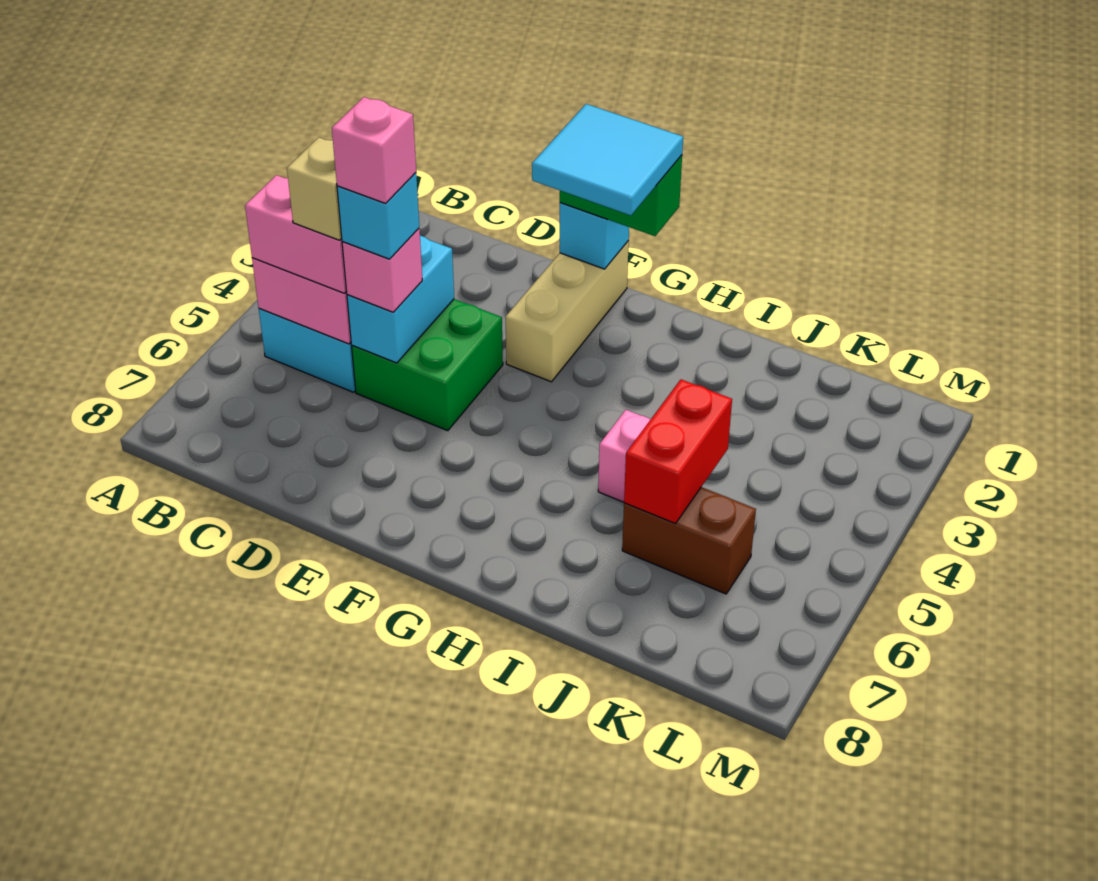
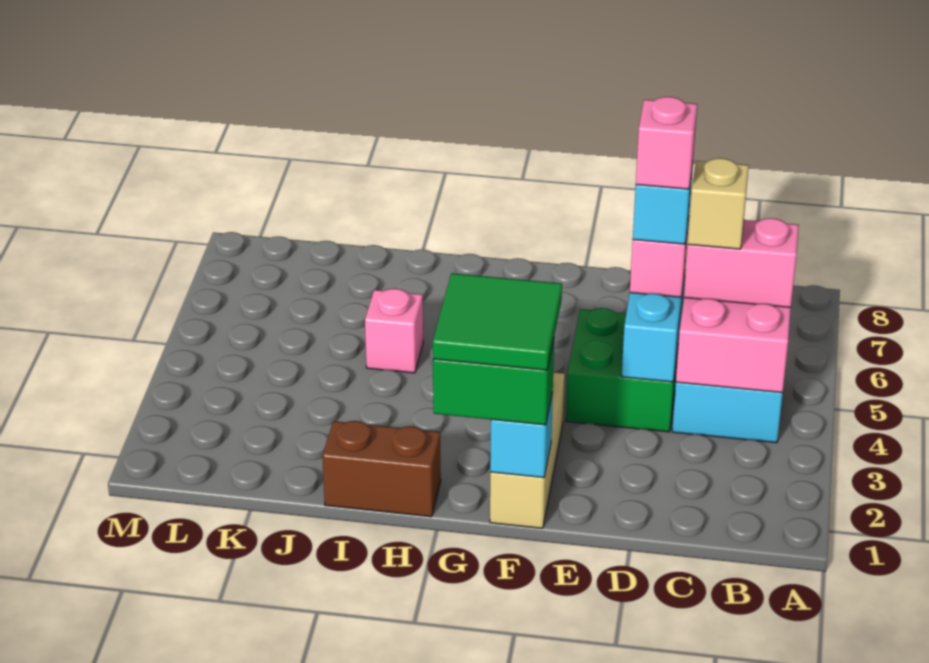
cyan tile F1:G2 level 4 -> green tile F1:G2 level 4
red brick J5:J6 level 2 -> none
brown brick J6:K6 level 1 -> brown brick H1:I1 level 1

